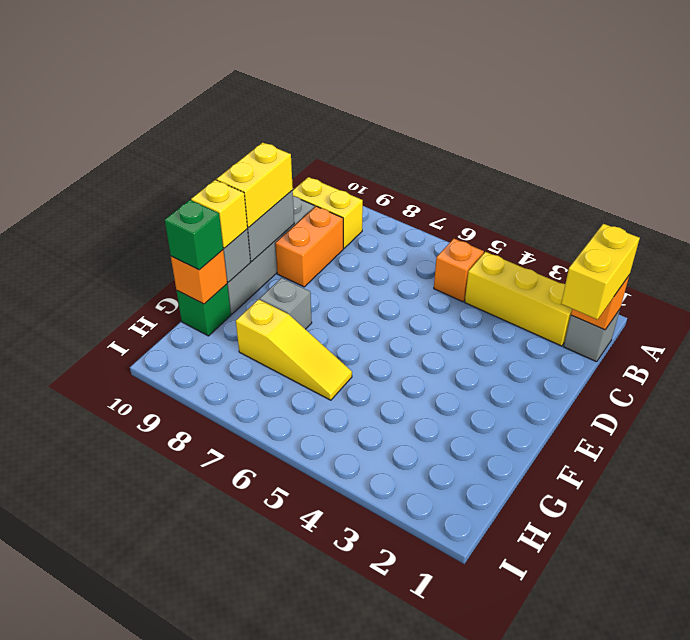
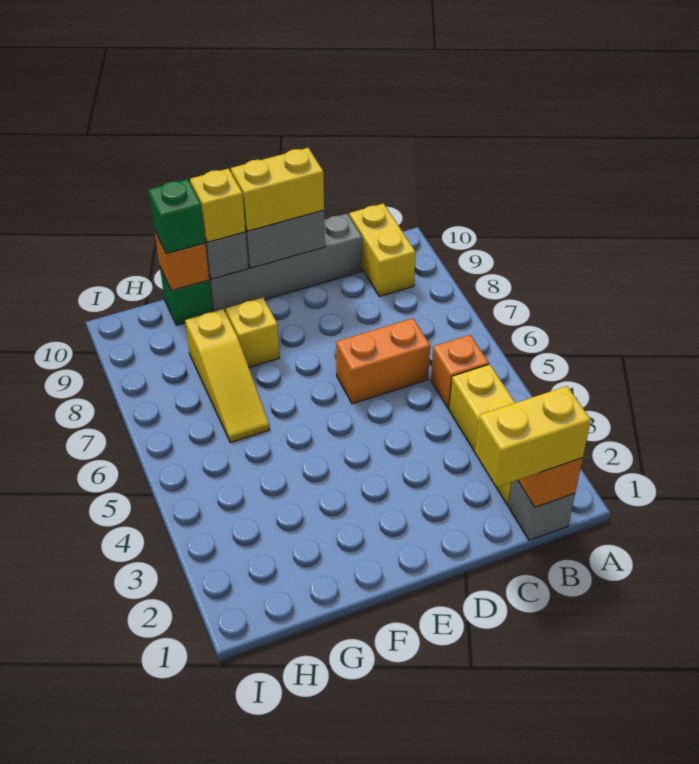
orange brick C9:D9 level 1 -> orange brick C6:D6 level 1
grey brick F8 level 1 -> yellow brick F8 level 1

